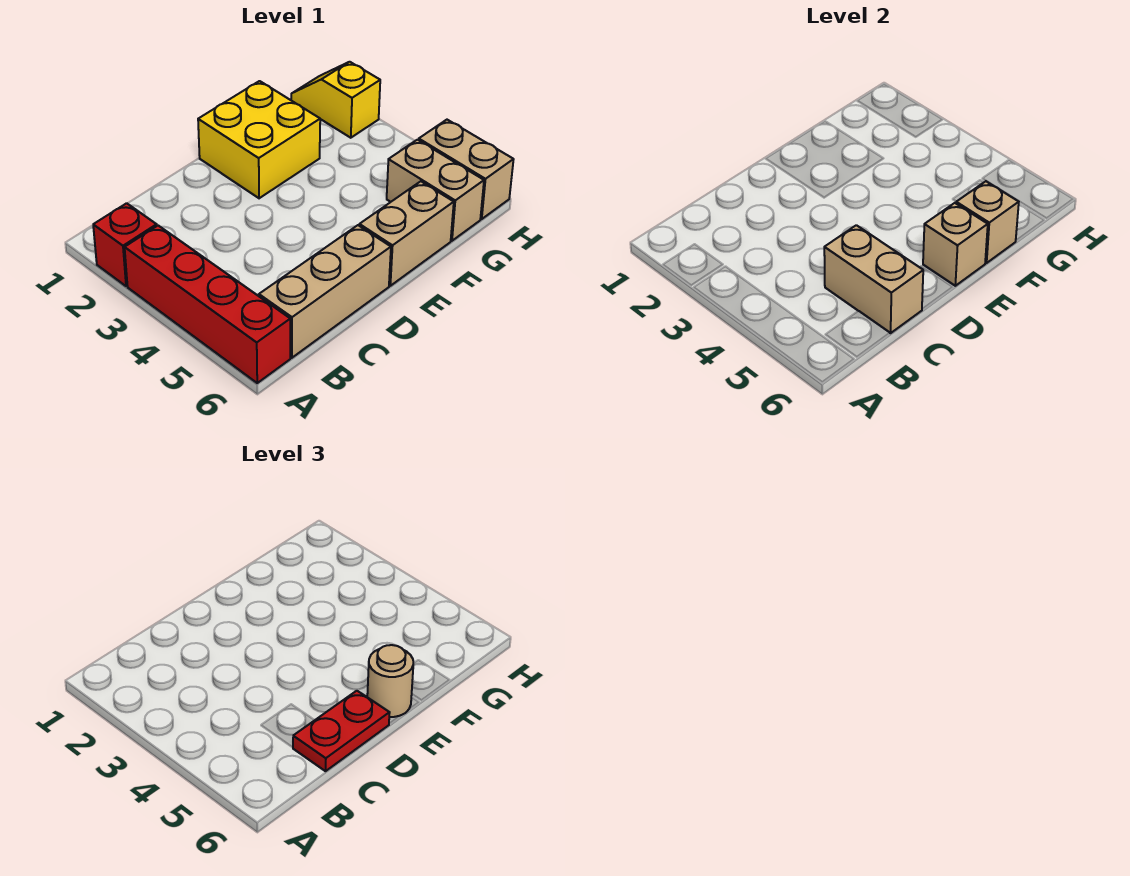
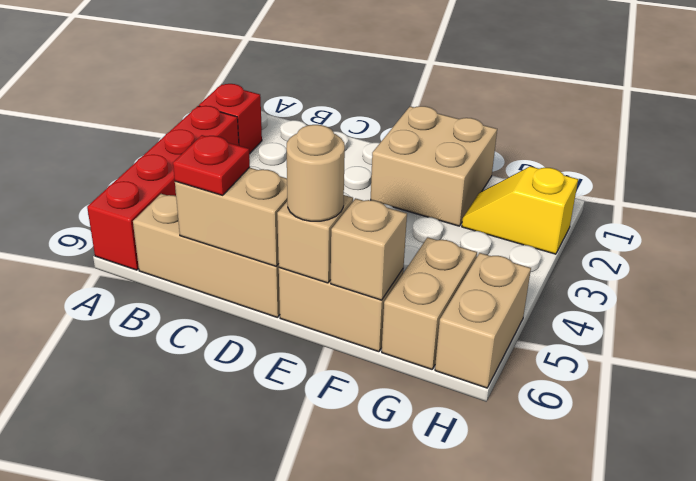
tan brick C5:C6 level 2 -> tan brick C6:D6 level 2
red plate C6:D6 level 3 -> red plate C6 level 3
yellow brick E1:F2 level 1 -> tan brick E1:F2 level 1
yellow slope H1:H2 level 1 top 2 -> yellow slope G2:H2 level 1 top H

